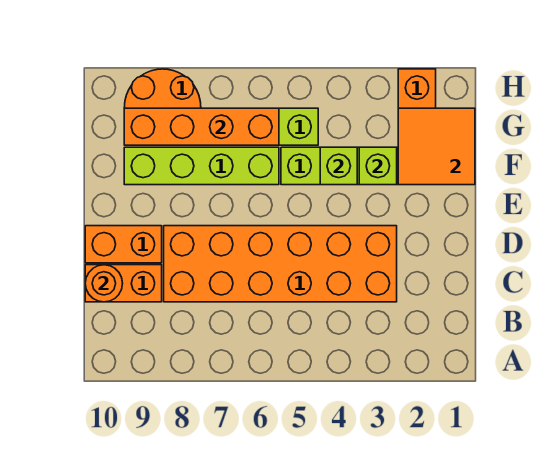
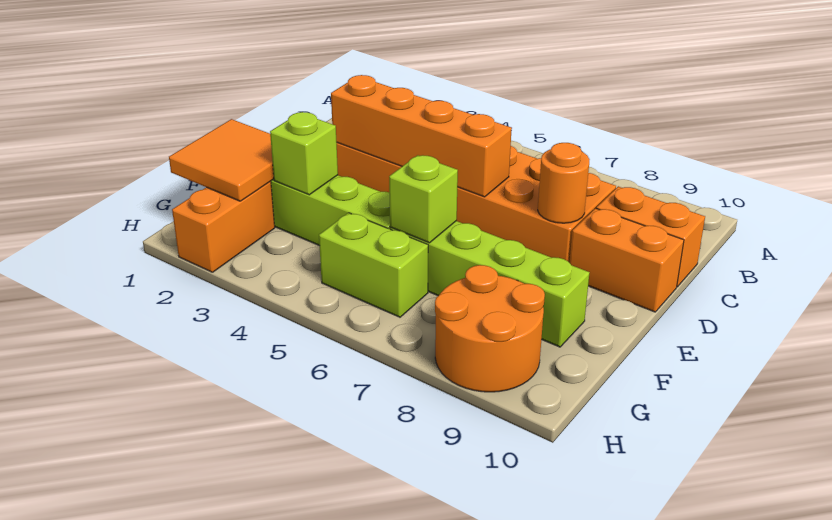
orange round brick C10 level 2 -> orange round brick D8 level 2
lime brick F4 level 2 -> lime brick F6 level 2
orange brick G6:G9 level 2 -> orange brick D3:D6 level 2

